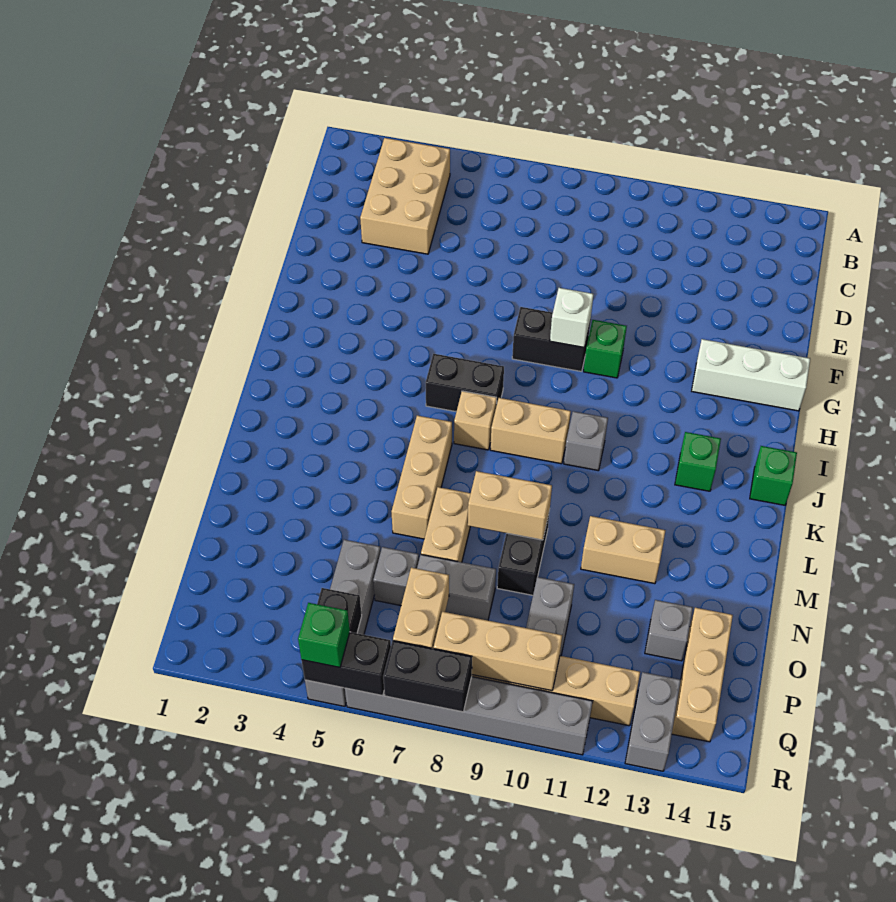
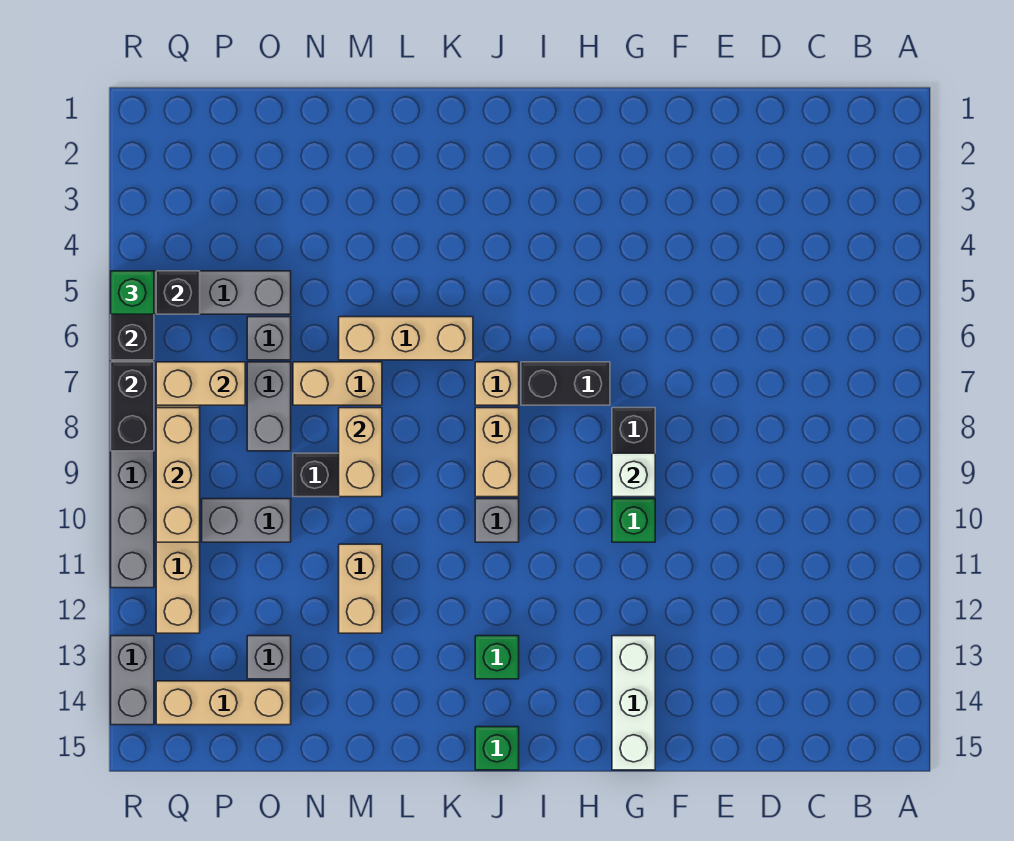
tan brick B3:D4 level 1 -> none
black brick I6:I7 level 1 -> black brick H7:I7 level 1
grey brick Q13:R13 level 1 -> grey brick R13:R14 level 1

